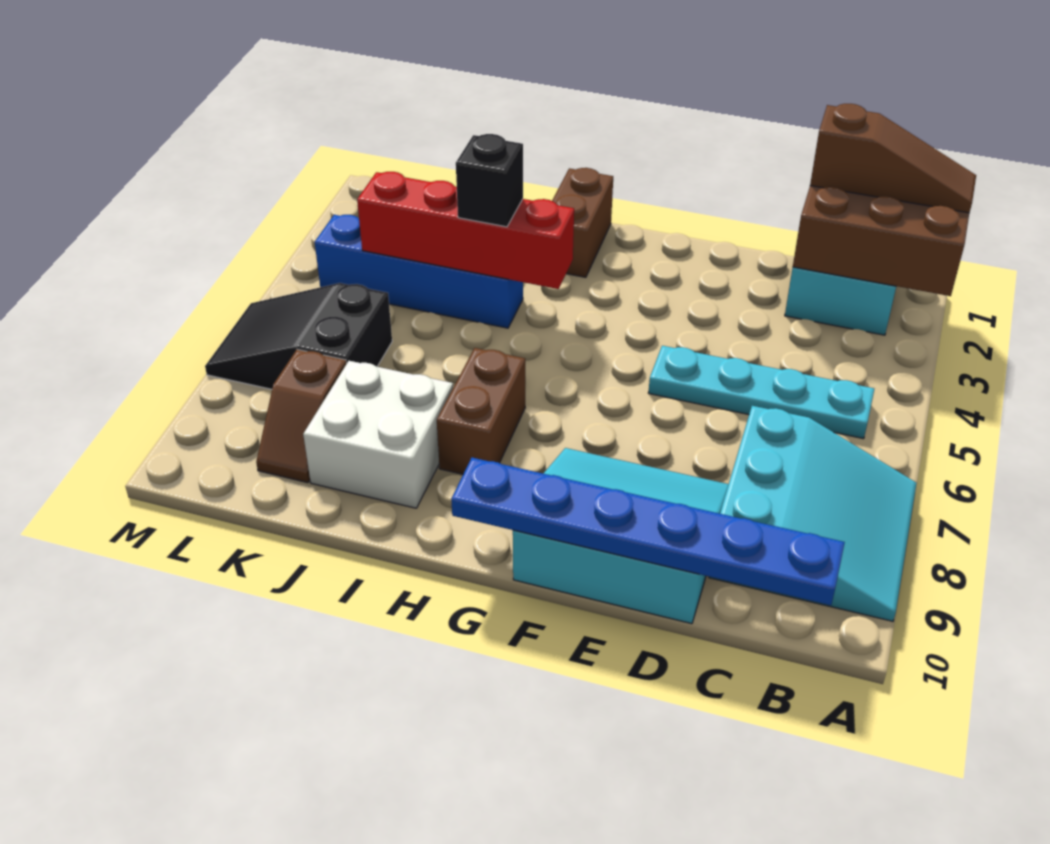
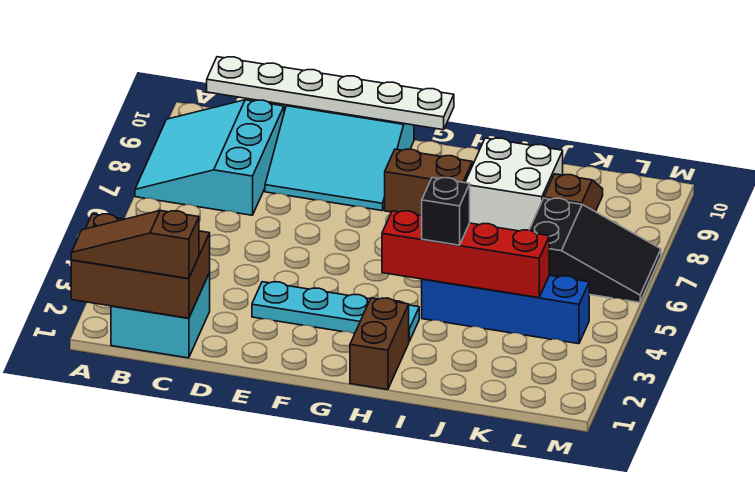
cyan plate B5:E5 level 1 -> cyan plate E3:H3 level 1
blue plate B10:G10 level 2 -> white plate B10:G10 level 2
brown brick H7:H8 level 1 -> brown brick G8:H8 level 1

